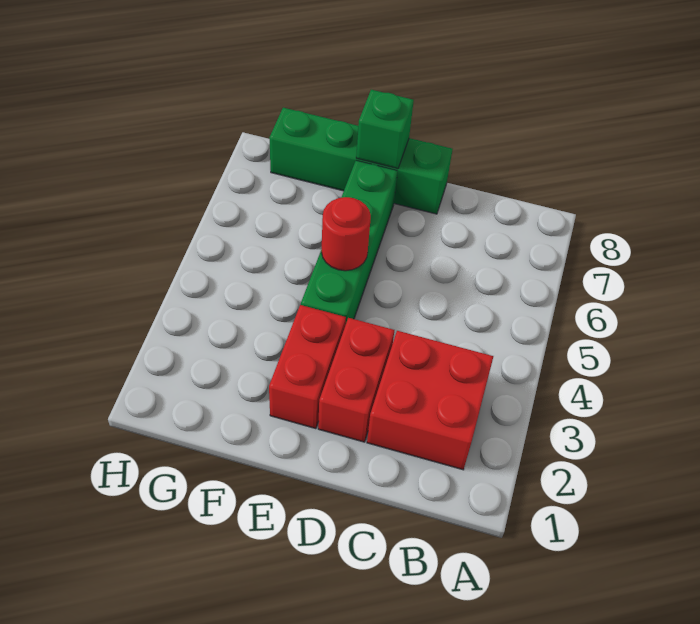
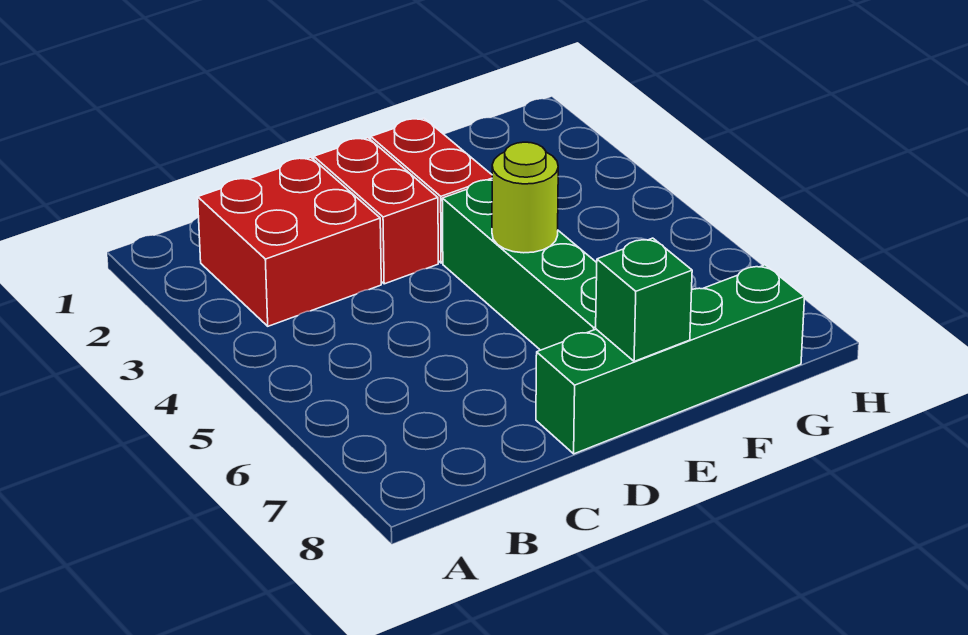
red round brick E5 level 2 -> lime round brick E5 level 2

